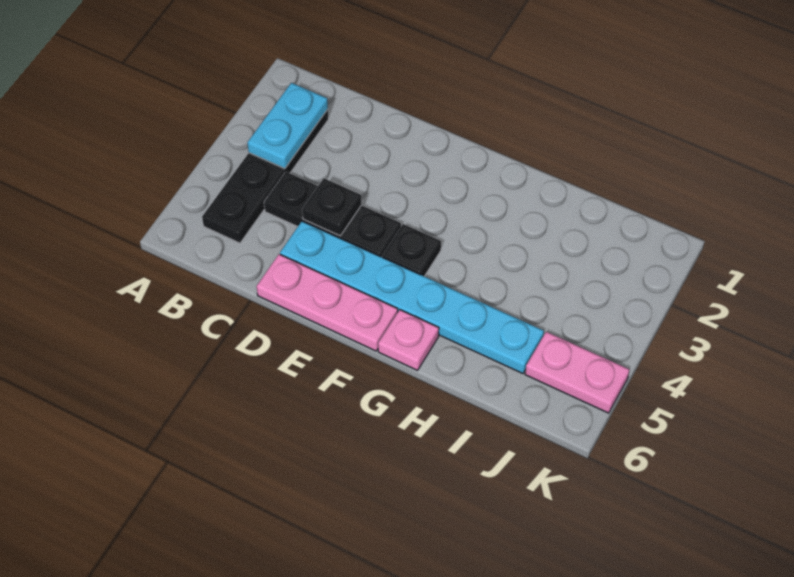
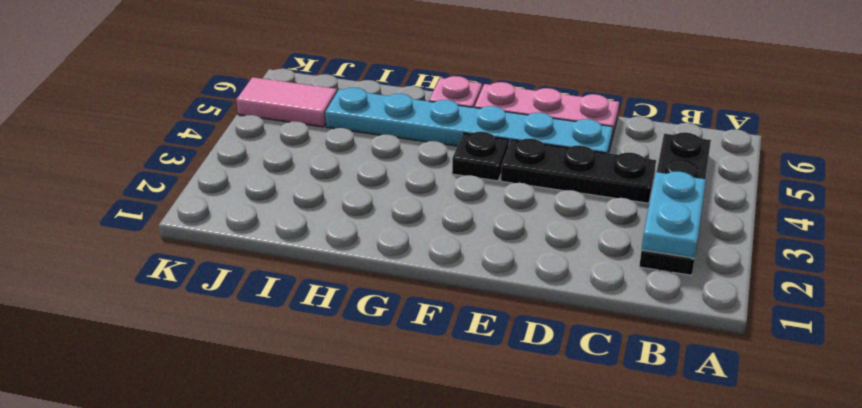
black plate D4 level 2 -> none
pink plate J5:K5 level 1 -> pink tile J5:K5 level 1

